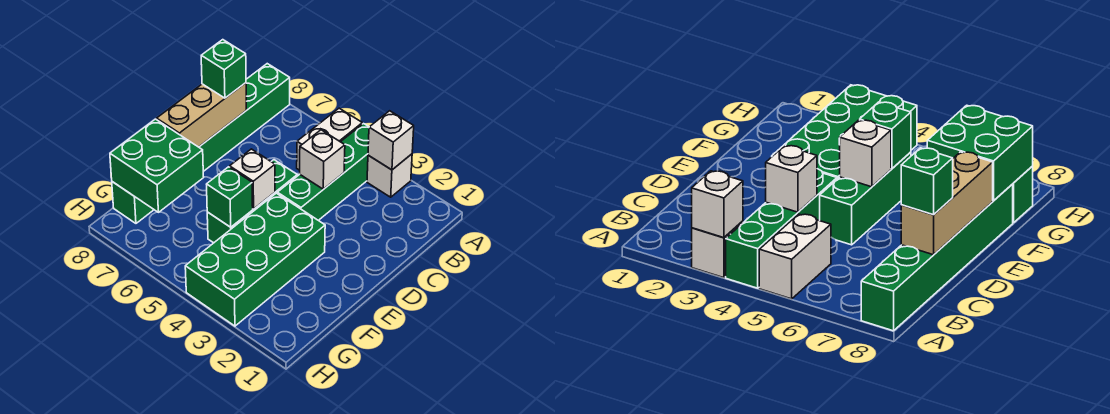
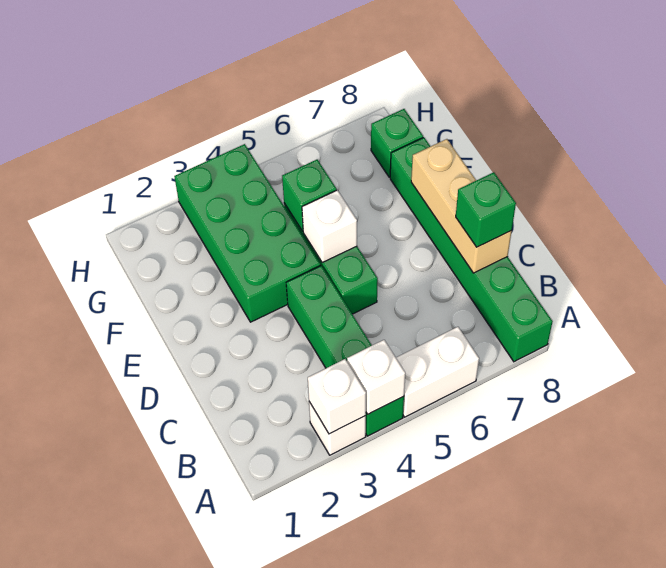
white brick A5:B5 level 1 -> white brick A5:A6 level 1
white brick C4 level 2 -> white brick A4 level 2
green brick F7:G8 level 2 -> none

